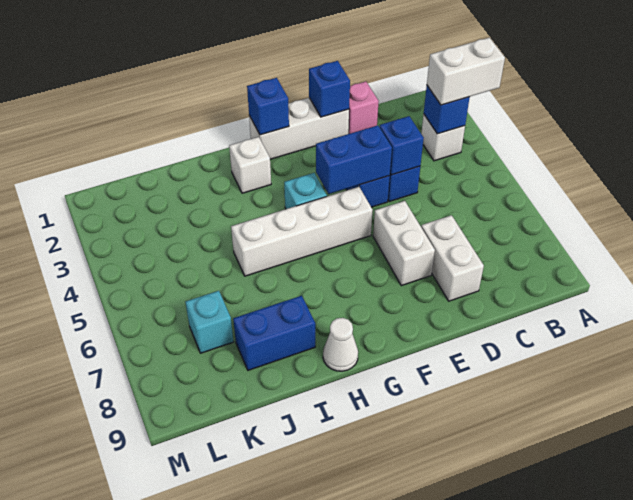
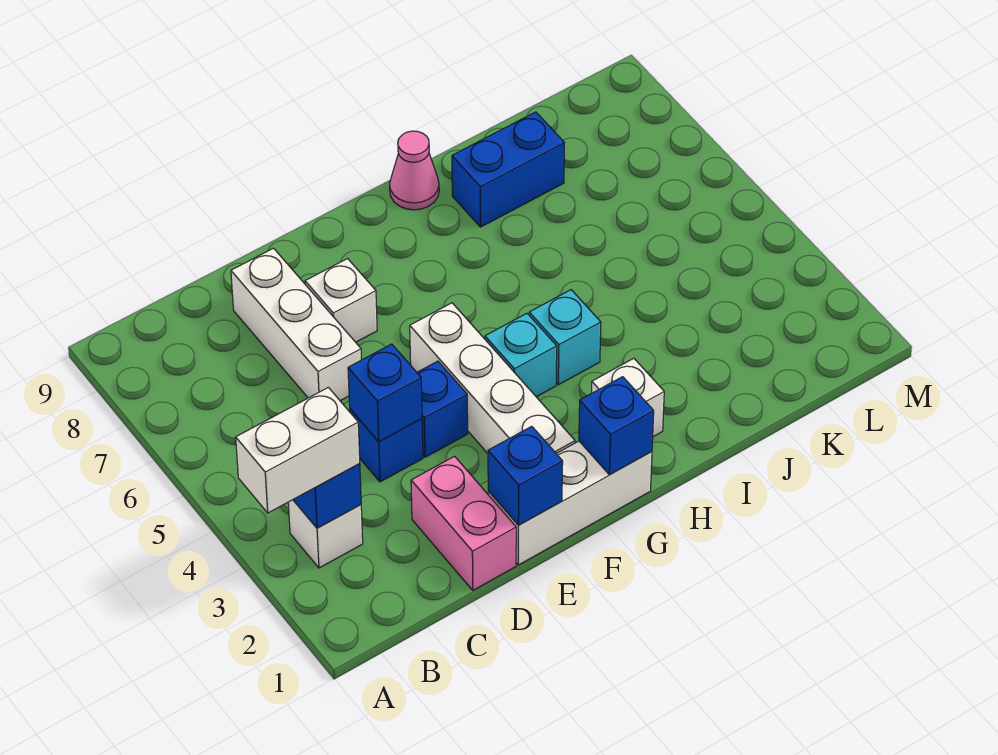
pink brick D1 level 1 -> pink brick D1:D2 level 1
white brick D7:D8 level 1 -> white brick D6:D8 level 1
blue brick E4:F4 level 2 -> none
white brick E6:E7 level 1 -> white brick E7 level 1
white brick F5:I5 level 1 -> white brick F2:F5 level 1
white cone H9 level 1 -> pink cone H9 level 1
cyan brick K7 level 1 -> cyan brick H4 level 1

